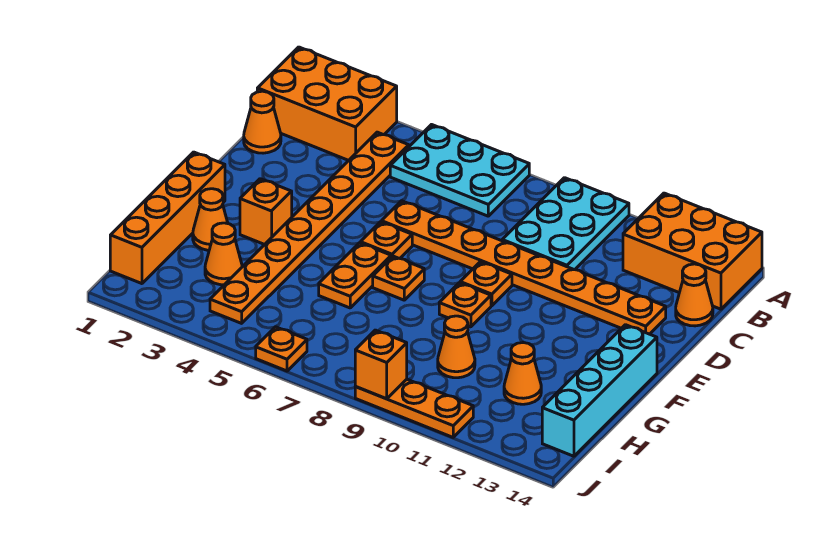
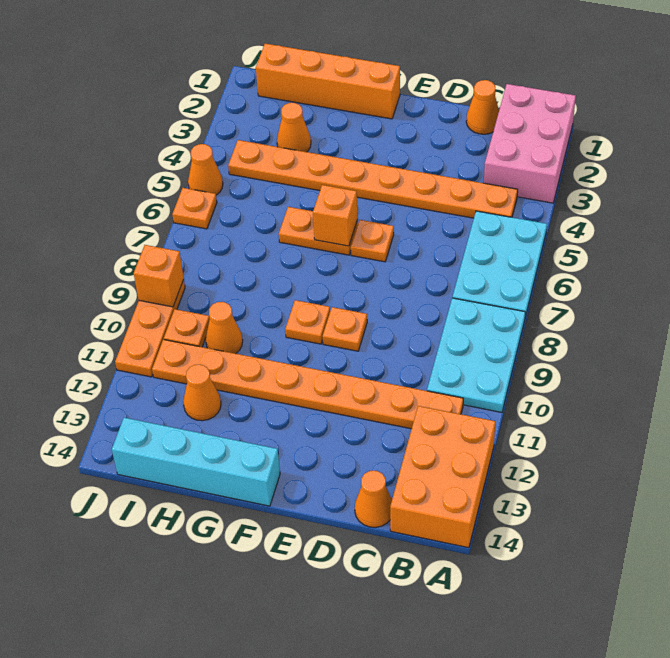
orange brick A1:B3 level 1 -> pink brick A1:B3 level 1
cyan plate A9:C10 level 1 -> cyan plate A8:B10 level 1
orange plate D6:D13 level 1 -> orange plate B11:I11 level 1
orange brick F3 level 1 -> orange brick F6 level 2
orange plate F7 level 1 -> orange plate I10 level 1
orange cone G2 level 1 -> orange cone J5 level 1

